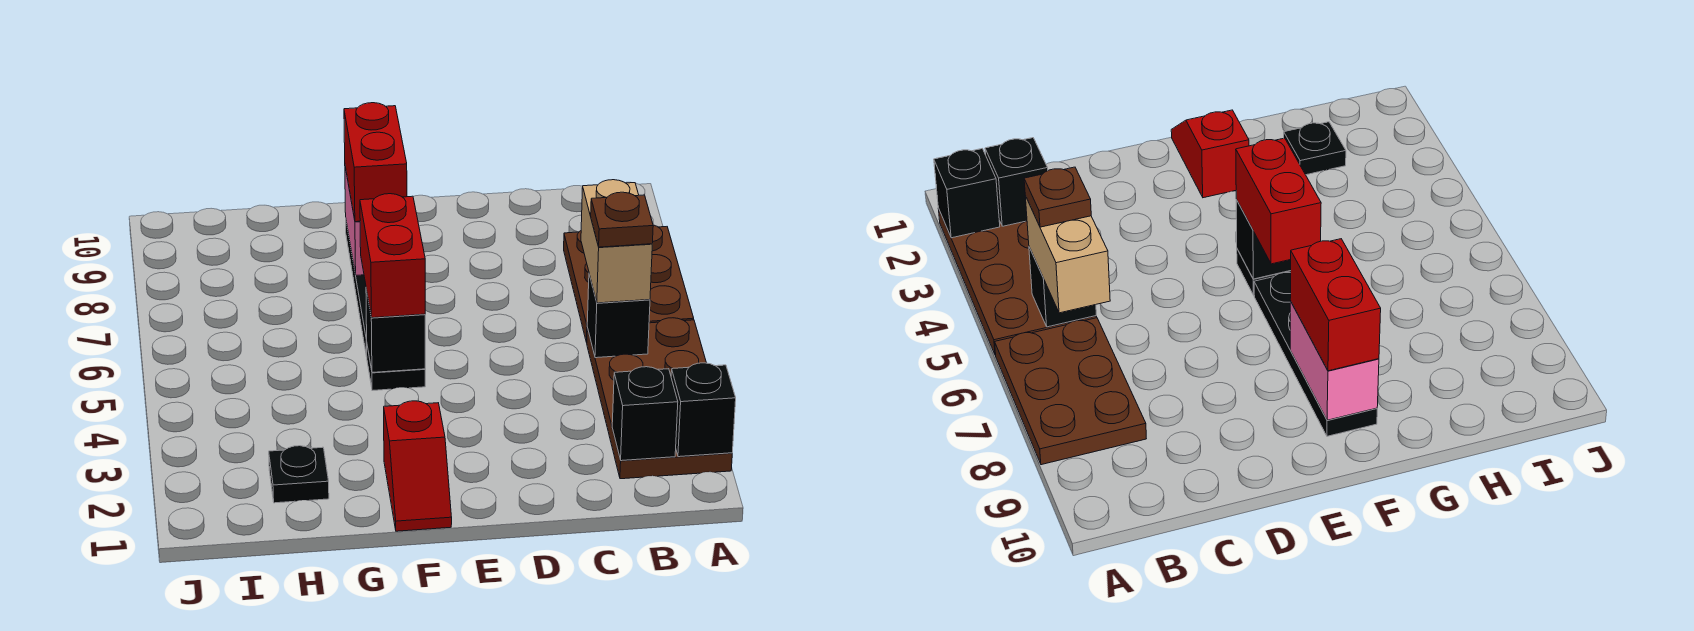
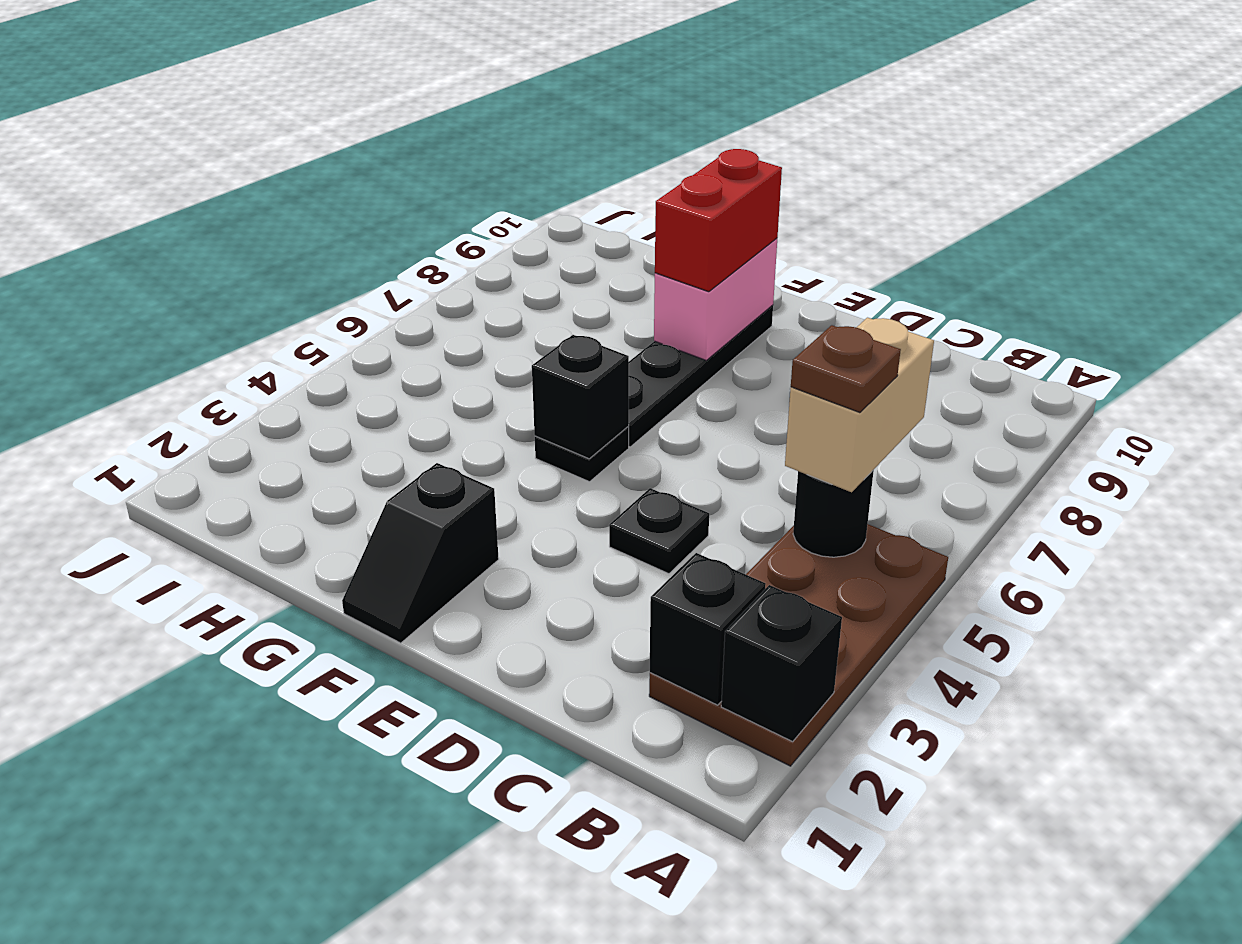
brown plate A6:B8 level 1 -> none
black brick B5 level 2 -> black round brick B5 level 2
red slope F1:F2 level 1 top 2 -> black slope F1:F2 level 1 top 2
red brick F5:F6 level 3 -> none
black plate H2 level 1 -> black plate D4 level 1

